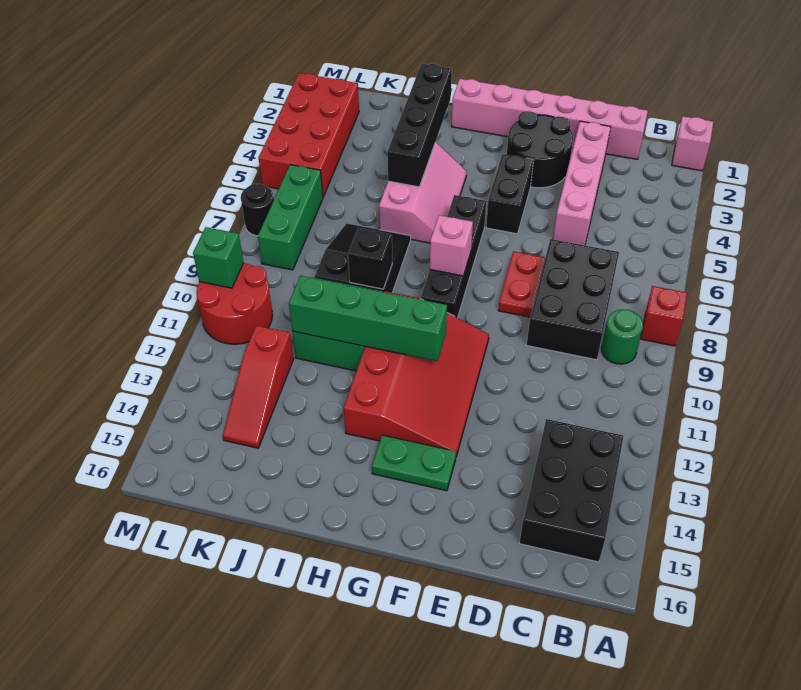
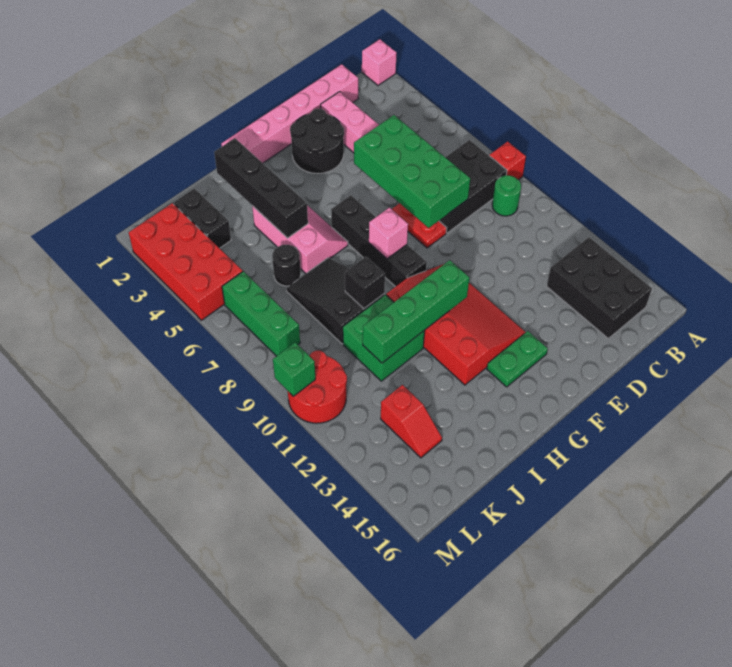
black brick C7:D9 level 1 -> black brick B7:D8 level 1
none -> green brick D5:E8 level 2
black brick F4:F5 level 1 -> black brick K2:K3 level 1
red slope K12:K14 level 1 top 12 -> red slope K13:K14 level 1 top 13
black round brick M7 level 1 -> black round brick J6 level 1

